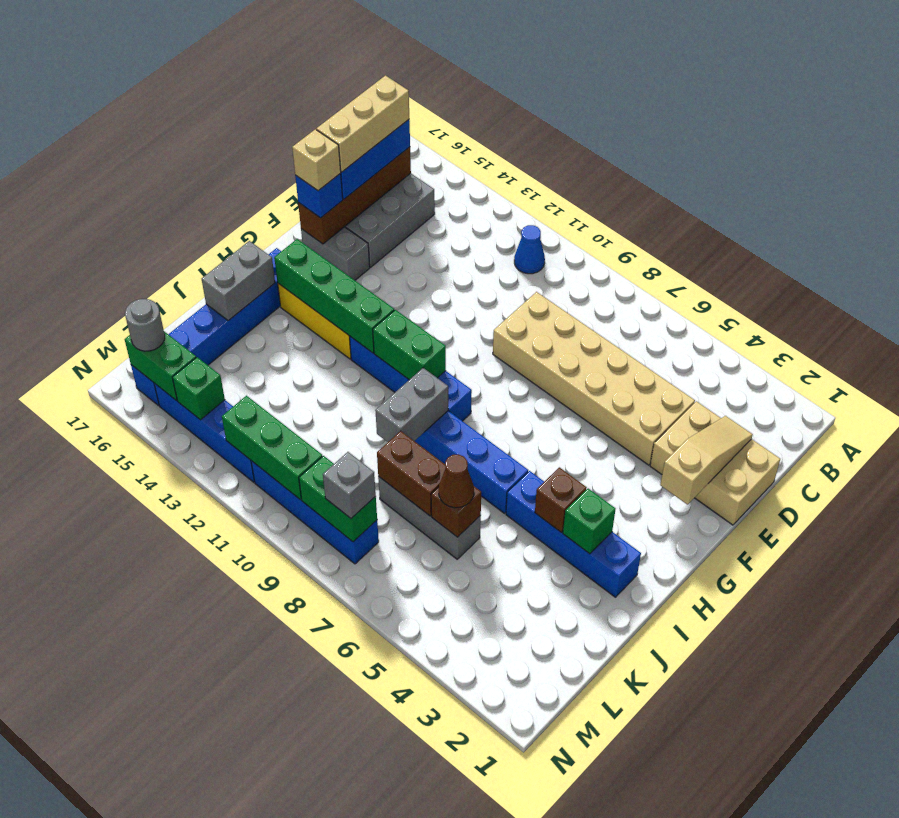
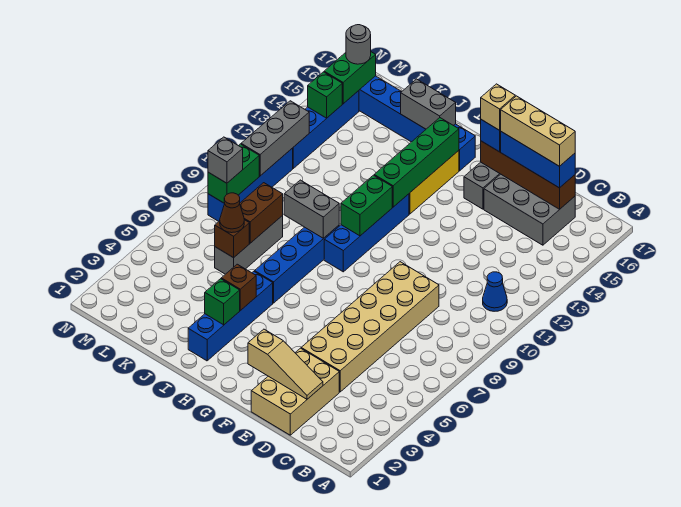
green brick M10:M12 level 2 -> grey brick M10:M12 level 2

